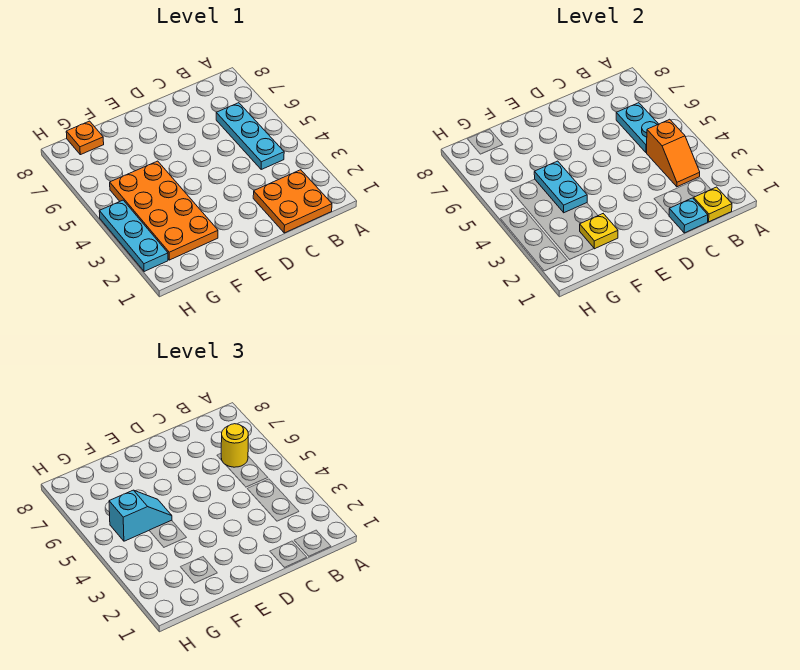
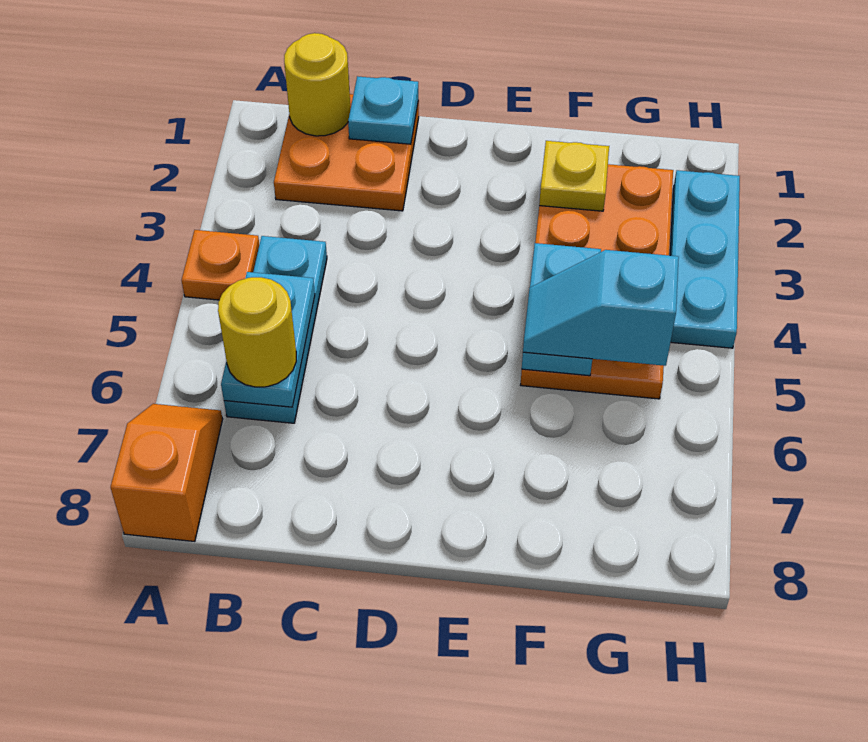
yellow plate B1 level 2 -> yellow round brick B1 level 2
orange slope B3:B4 level 2 top 4 -> orange slope A7:A8 level 1 top 8
orange plate G8 level 1 -> orange plate A4 level 1

